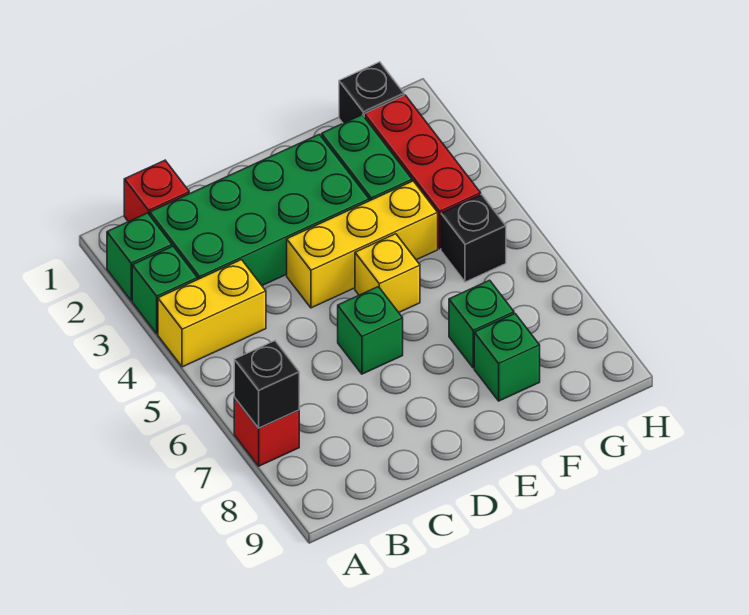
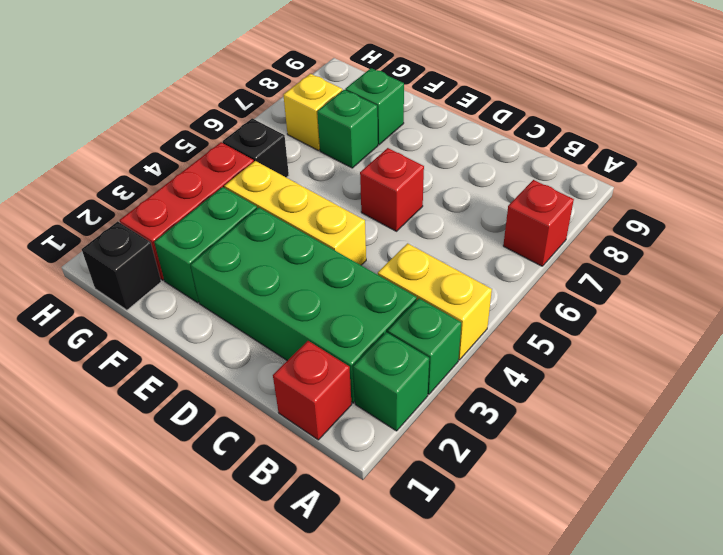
black brick A7 level 2 -> none
green brick D6 level 1 -> red brick D6 level 1
yellow brick E5 level 1 -> yellow brick G7 level 1

